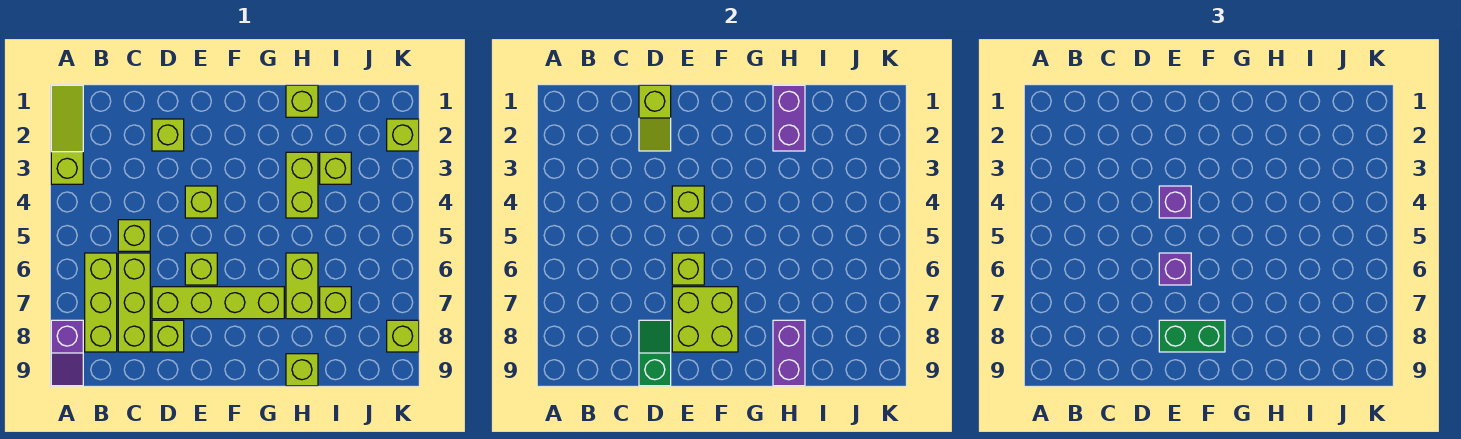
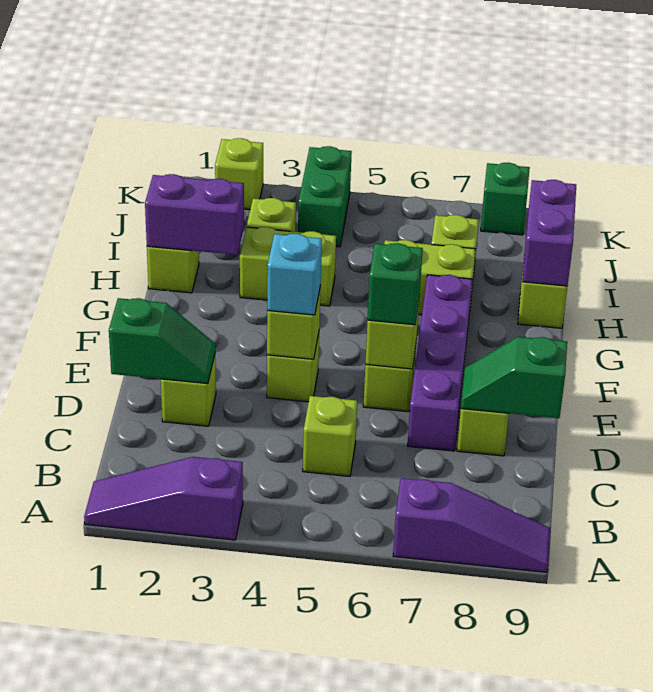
lime slope A1:A3 level 1 top 3 -> purple slope A1:A3 level 1 top 3
purple slope A8:A9 level 1 top 8 -> purple slope A7:A9 level 1 top 7
lime brick B6:B8 level 1 -> none
lime brick C6:C8 level 1 -> none
lime slope D1:D2 level 2 top 1 -> green slope D1:D2 level 2 top 1
lime brick D7:G7 level 1 -> purple brick D7:G7 level 1
purple brick E4 level 3 -> cyan brick E4 level 3
purple brick E6 level 3 -> green brick E6 level 3
lime brick E7:F8 level 2 -> none
green brick E8:F8 level 3 -> green brick J4:K4 level 1
purple brick H8:H9 level 2 -> purple brick H9:I9 level 2
lime brick K8 level 1 -> green brick K8 level 1

